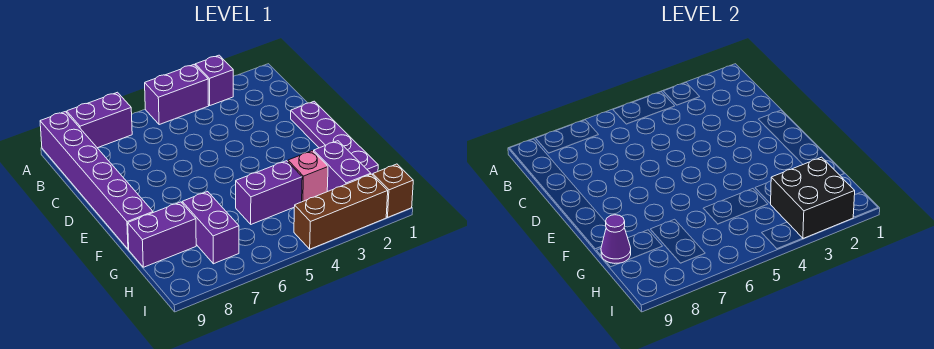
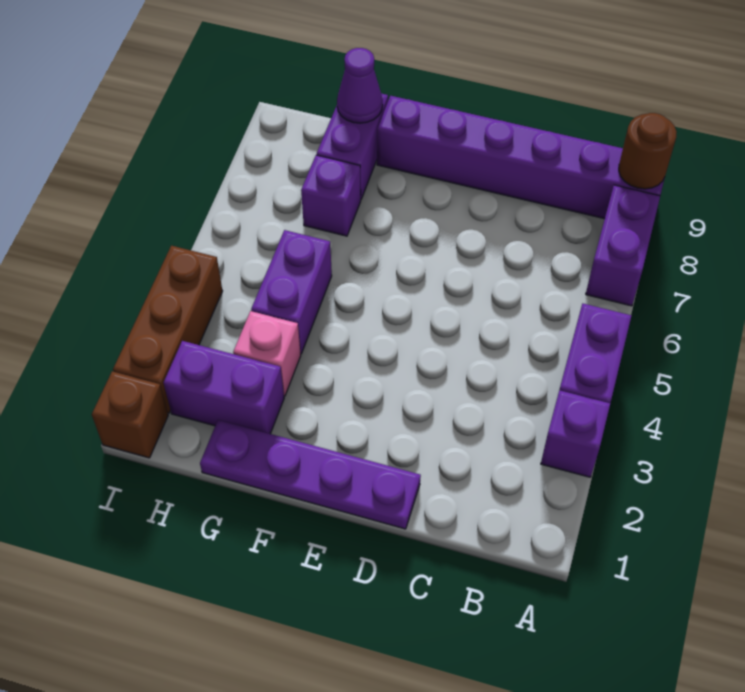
none -> brown round brick A9 level 2
purple brick G7:H7 level 1 -> purple brick G7 level 1
black brick H2:I3 level 2 -> none

